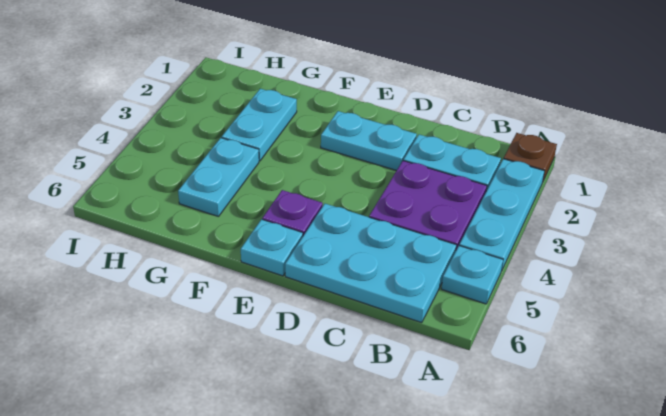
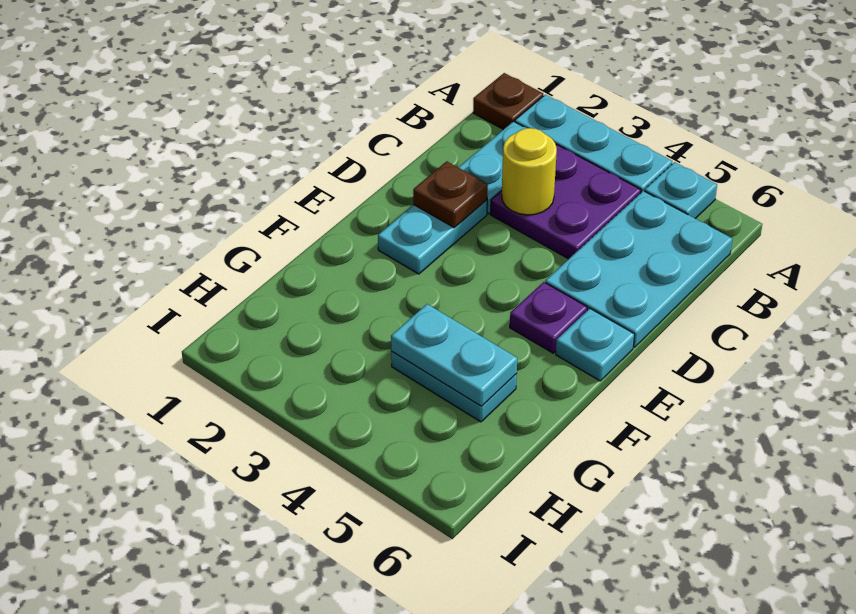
none -> yellow round brick C3 level 2
none -> brown plate D2 level 2
cyan plate G2:G3 level 1 -> cyan plate G4:G5 level 2

